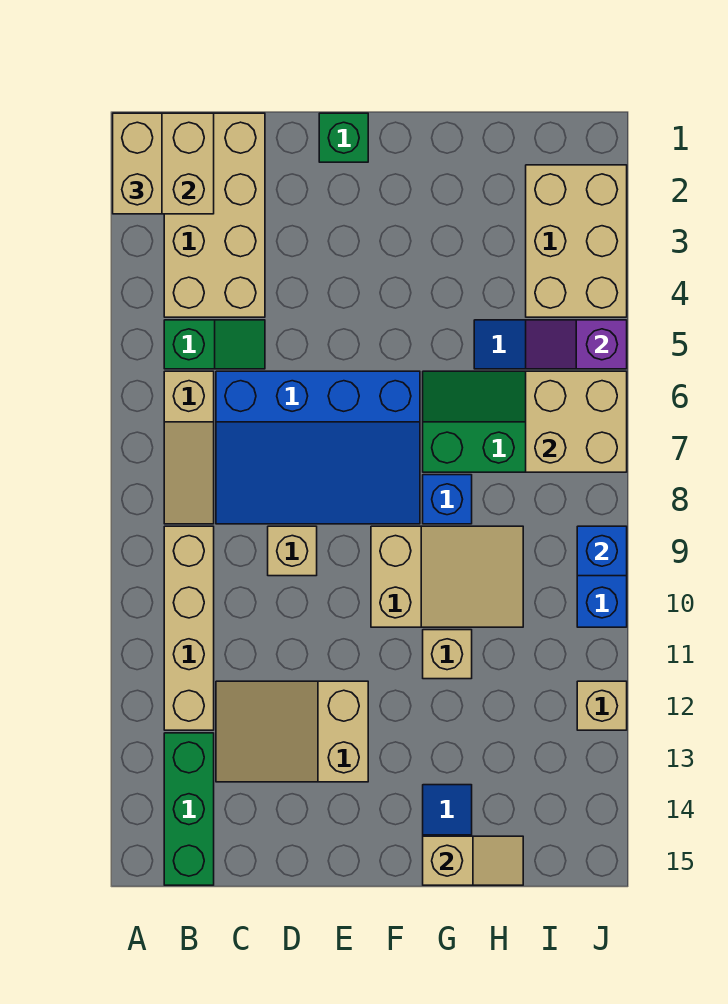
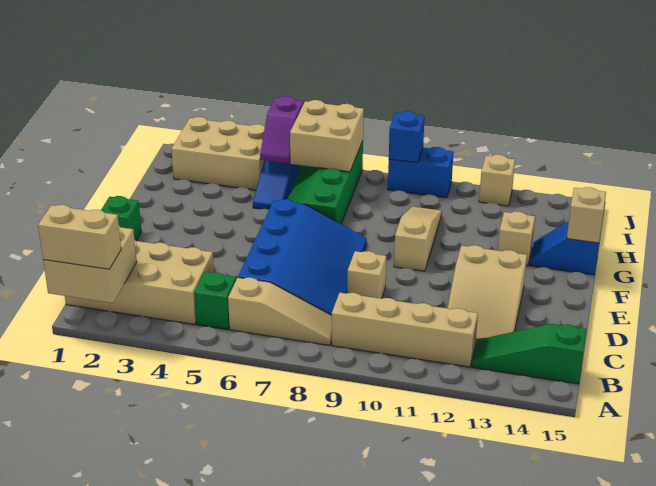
green brick B13:B15 level 1 -> green slope B13:B15 level 1 top 15
tan slope F9:H10 level 1 top F -> tan slope F10:H10 level 1 top F
blue brick G8 level 1 -> none
tan brick G11 level 1 -> tan brick G13 level 1

